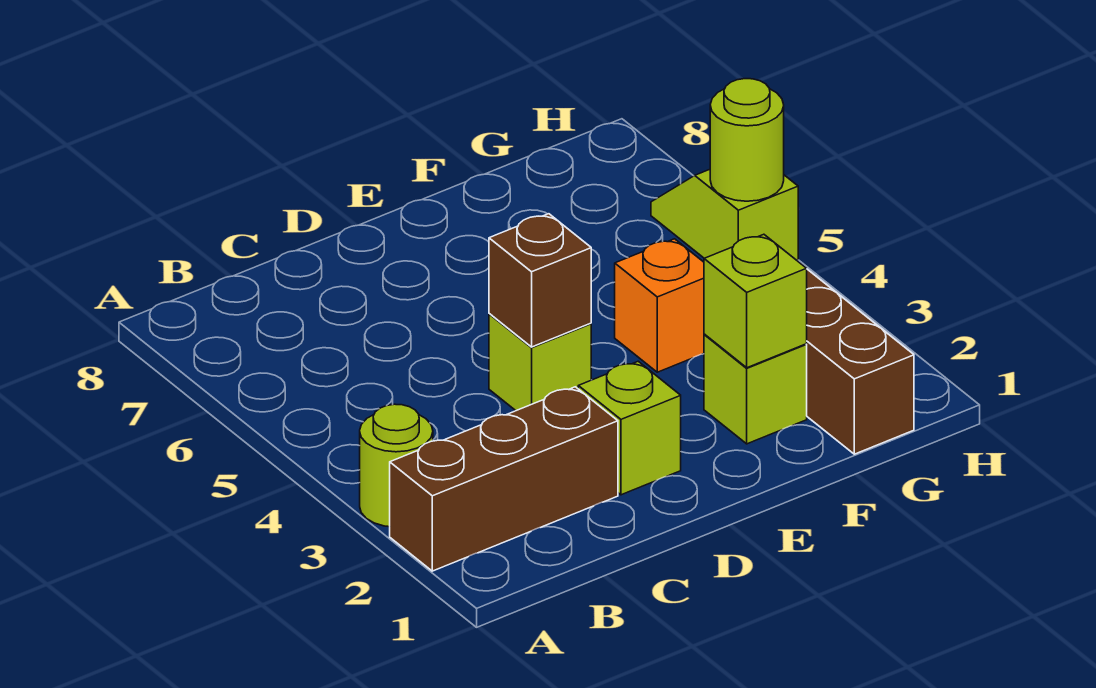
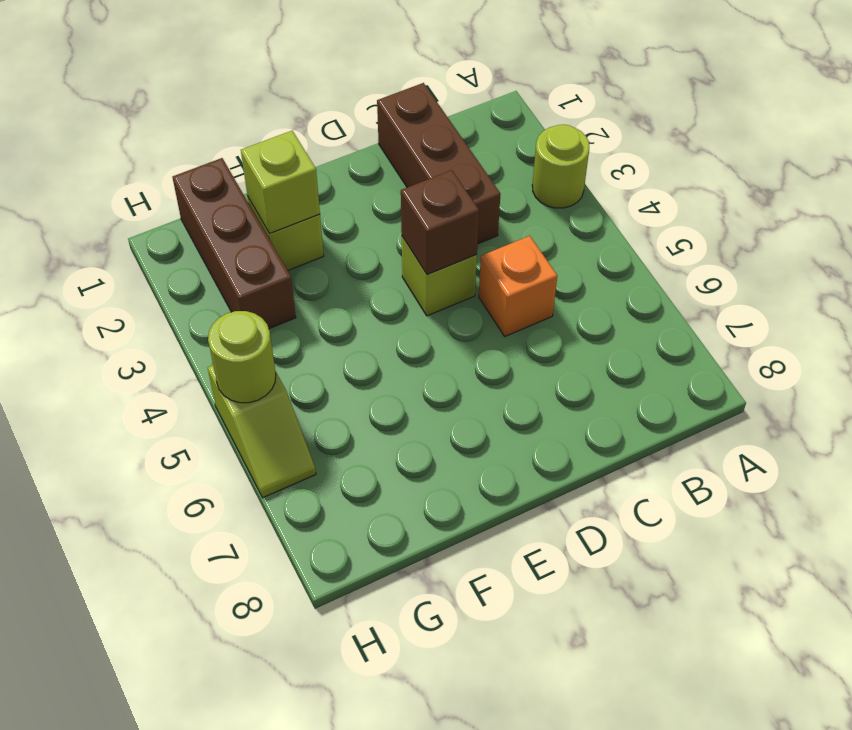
brown brick A2:C2 level 1 -> brown brick C1:C3 level 1
lime brick D2 level 1 -> none
orange brick F4 level 1 -> orange brick C5 level 1

